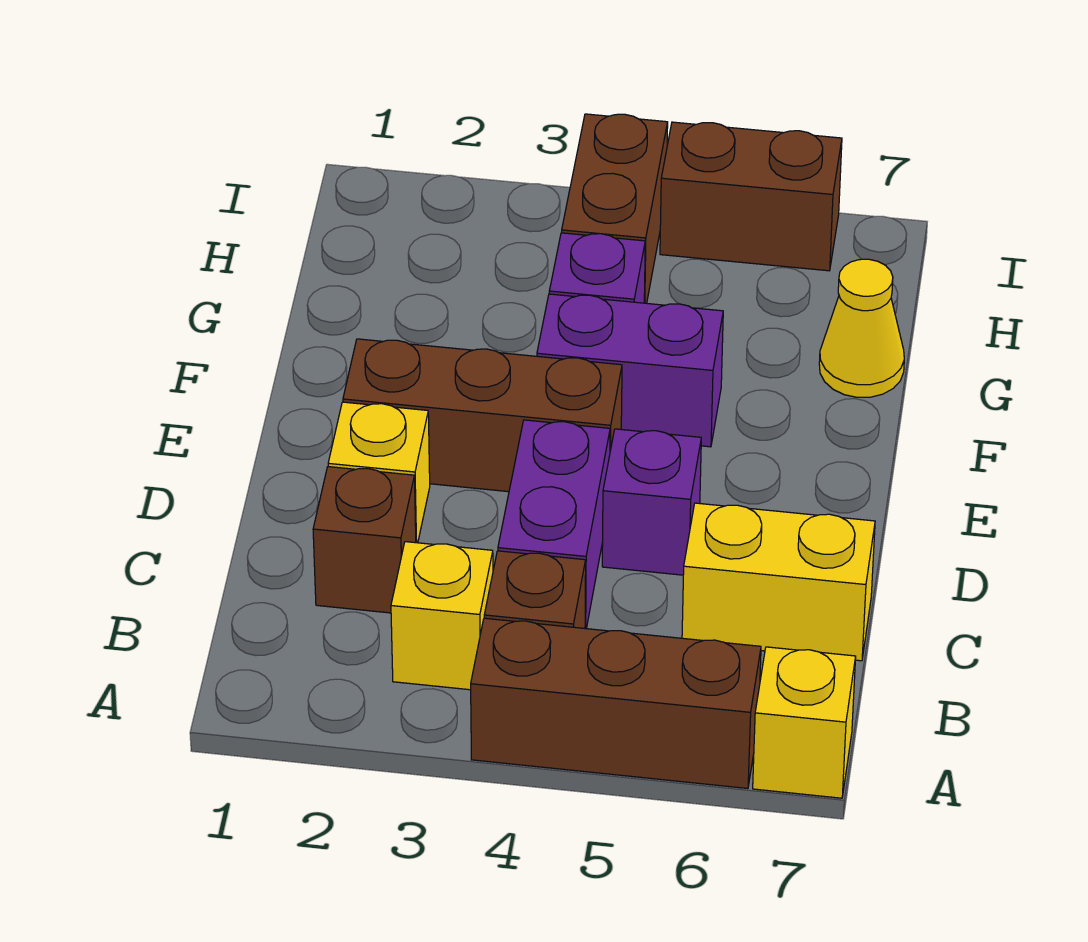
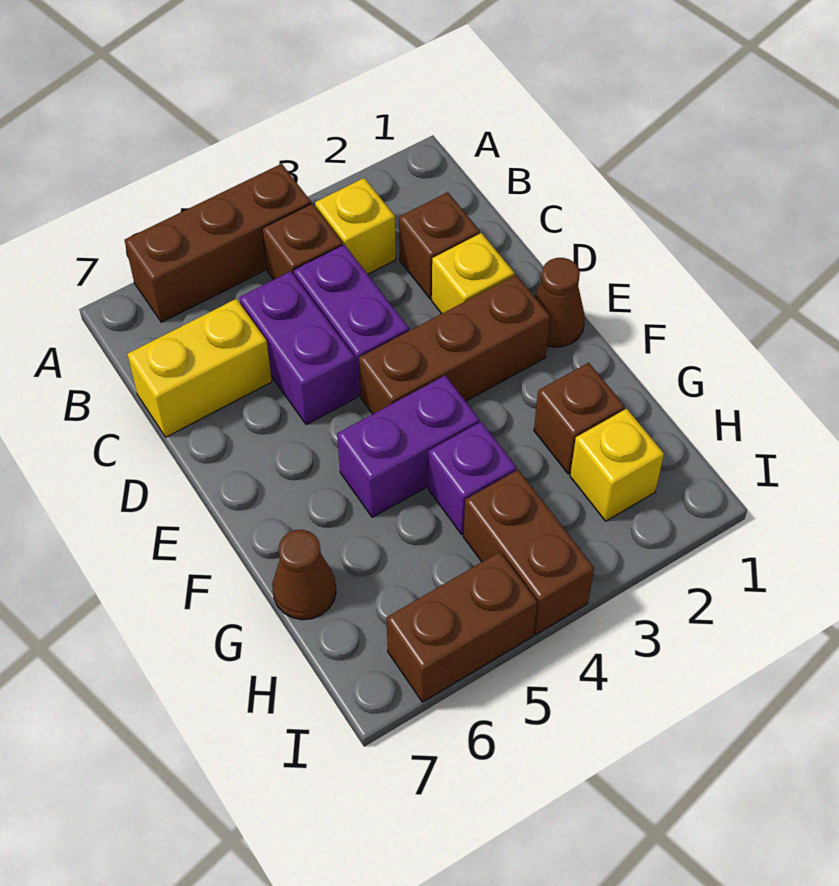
yellow brick A7 level 1 -> yellow brick H2 level 1
purple brick D5 level 1 -> purple brick C5:D5 level 1
none -> brown cone E1 level 1
none -> brown brick G2 level 1
yellow cone G7 level 1 -> brown cone G7 level 1

